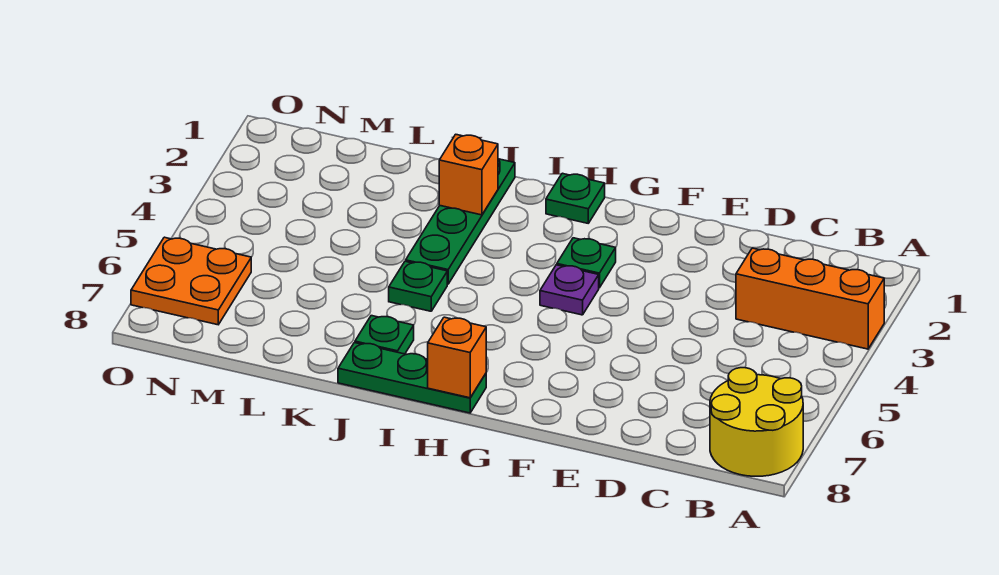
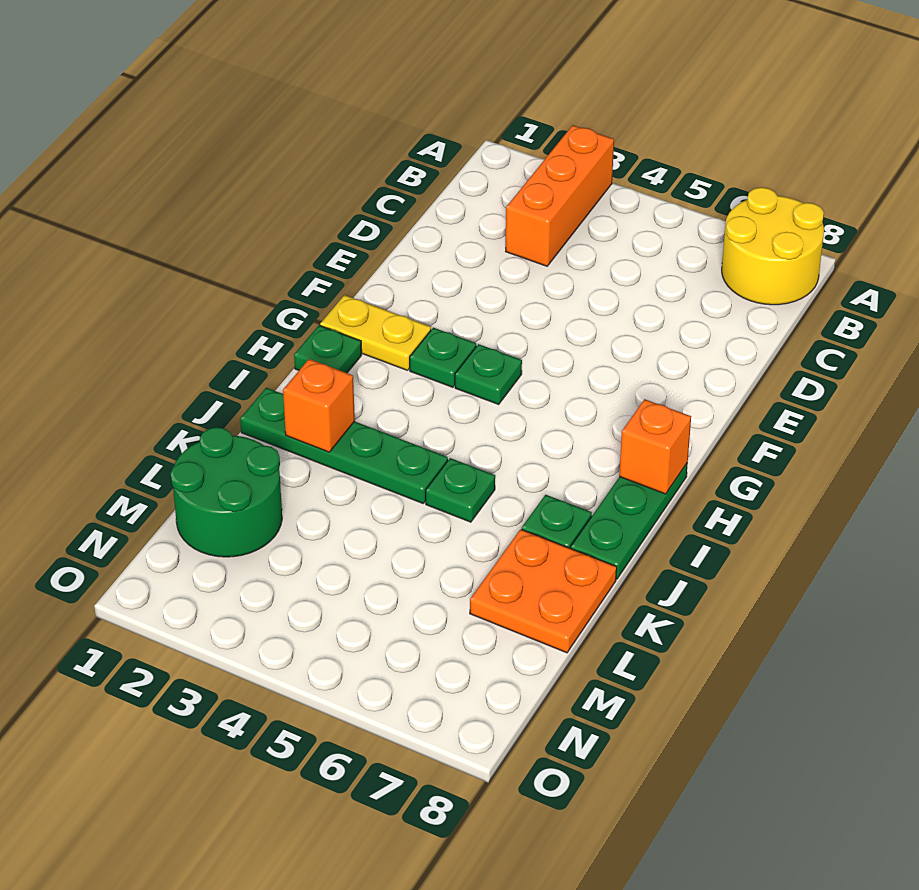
none -> yellow plate G1:G2 level 1
purple plate G4 level 1 -> green plate G4 level 1
none -> green round brick L1:M2 level 1
orange plate N6:O7 level 1 -> orange plate K7:L8 level 1

